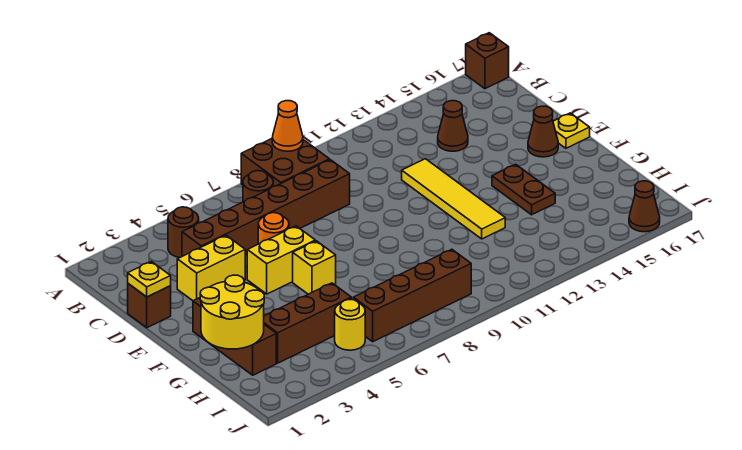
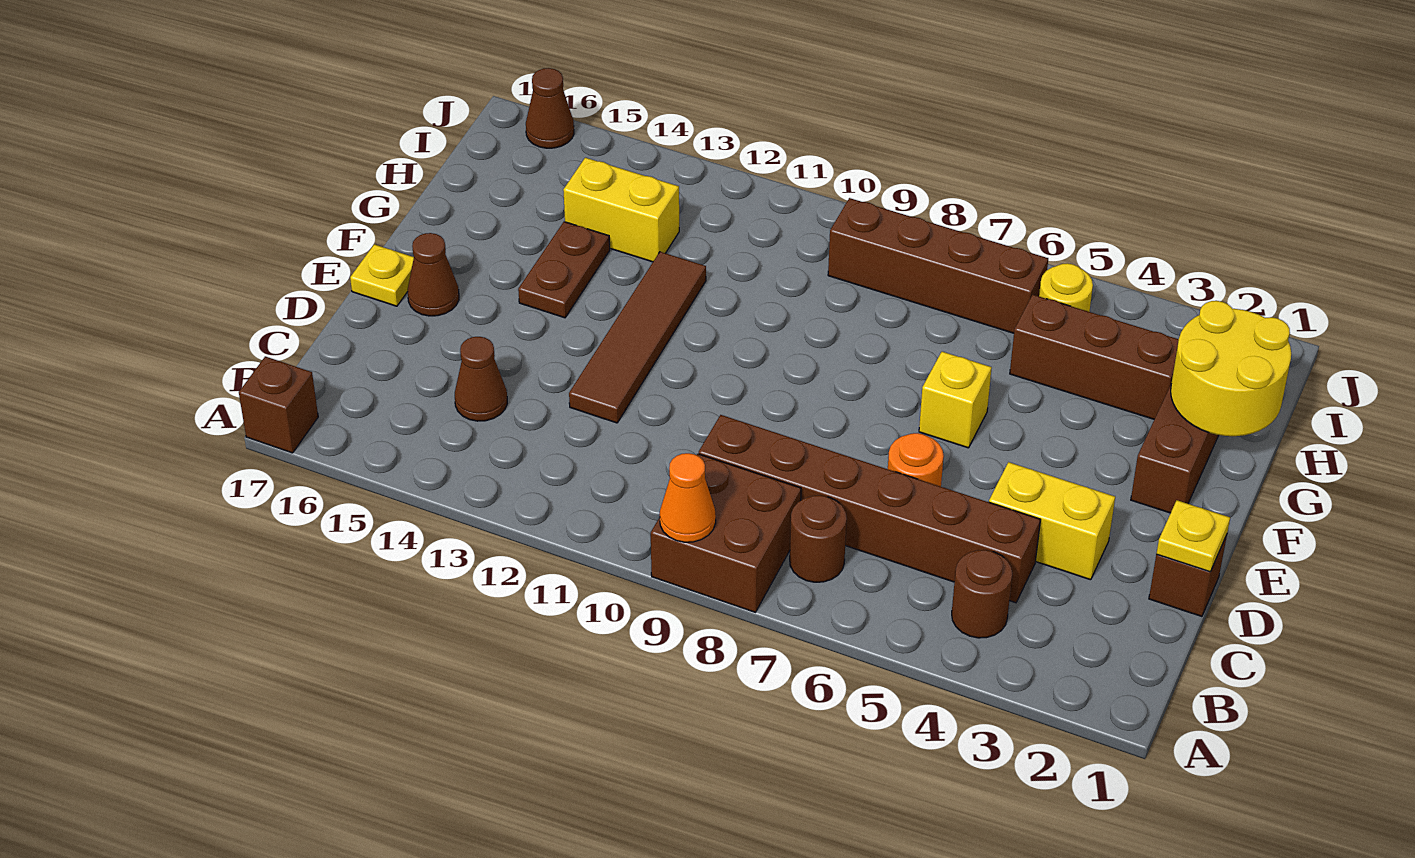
yellow tile D12:G12 level 1 -> brown tile D12:G12 level 1
yellow brick E5:E6 level 1 -> yellow brick H13:H14 level 1

